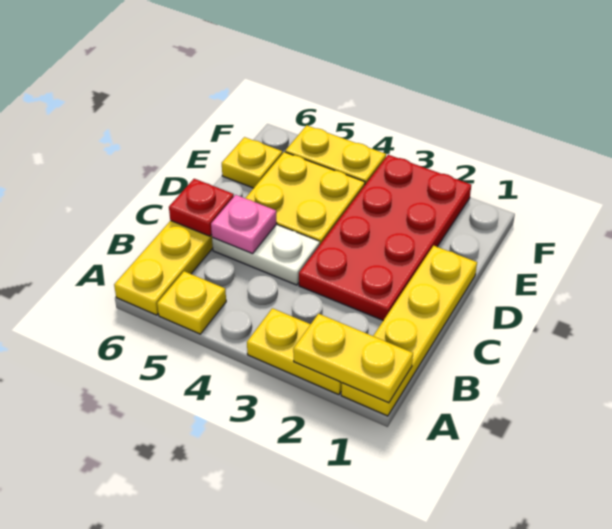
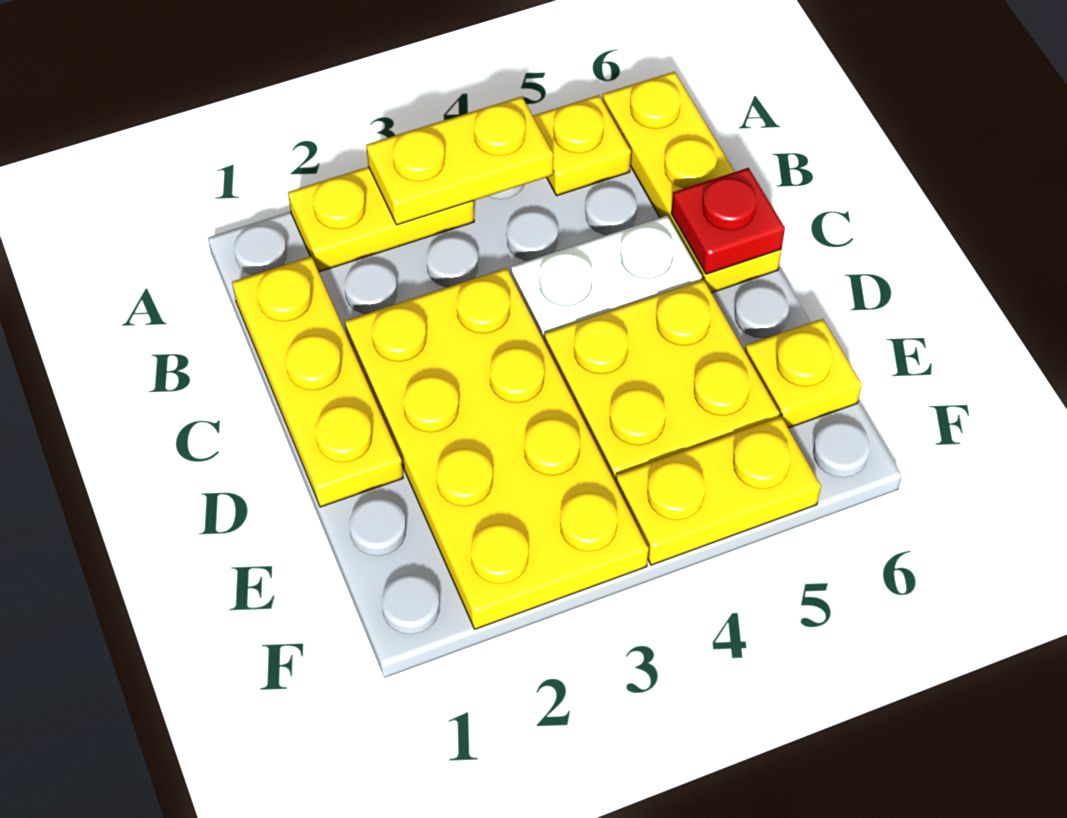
yellow plate A1:D1 level 1 -> yellow plate B1:D1 level 1
yellow plate A1:A2 level 2 -> yellow plate A3:A4 level 2
red plate C2:F3 level 1 -> yellow plate C2:F3 level 1
pink plate C5 level 2 -> none

